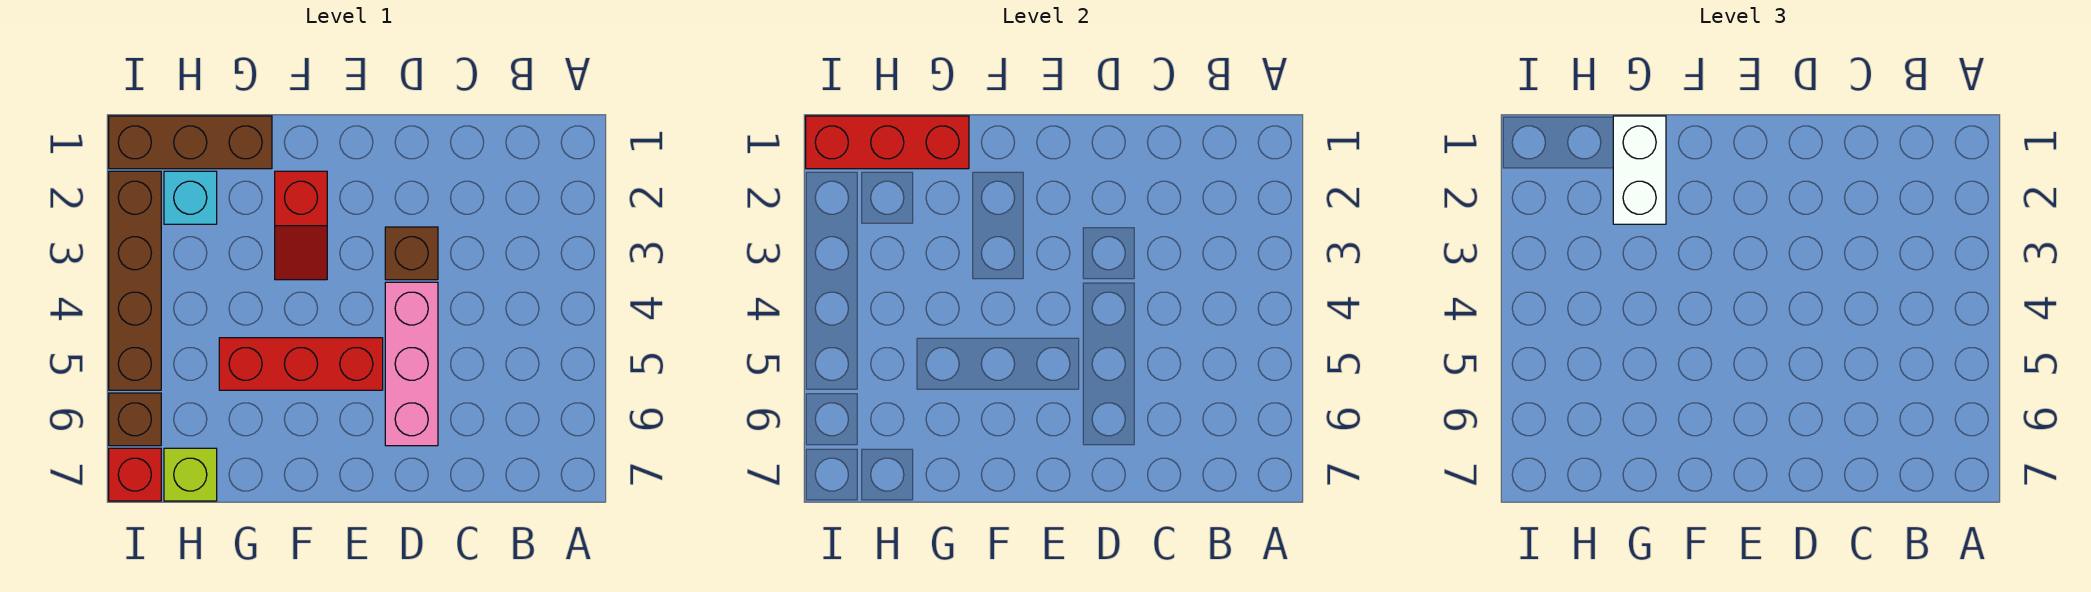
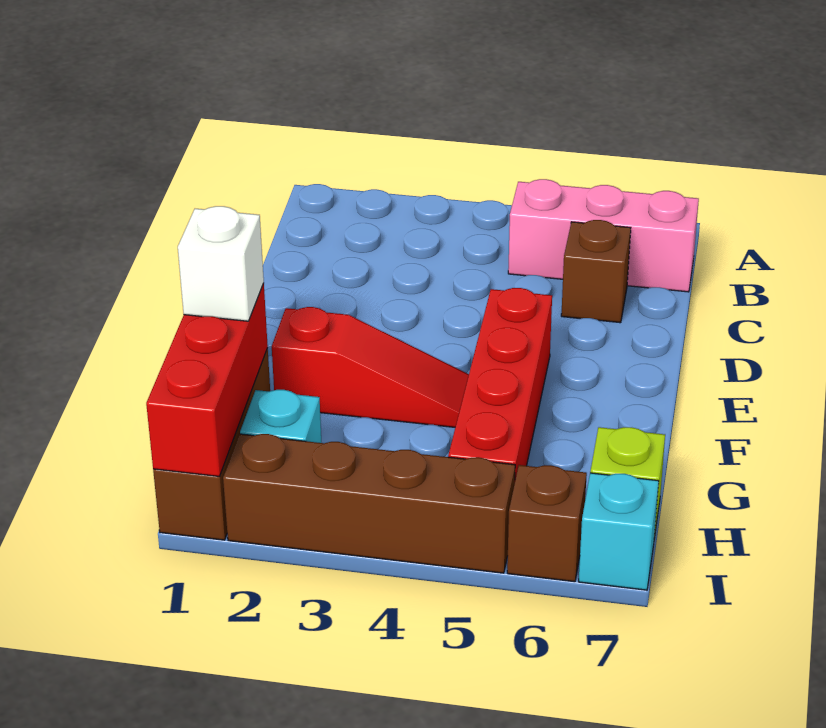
brown brick D3 level 1 -> brown brick C6 level 1
pink brick D4:D6 level 1 -> pink brick B5:B7 level 1
red brick E5:G5 level 1 -> red brick E5:H5 level 1
red slope F2:F3 level 1 top 2 -> red slope F2:F4 level 1 top 2
white brick G1:G2 level 3 -> white brick G1 level 3
red brick I7 level 1 -> cyan brick I7 level 1

